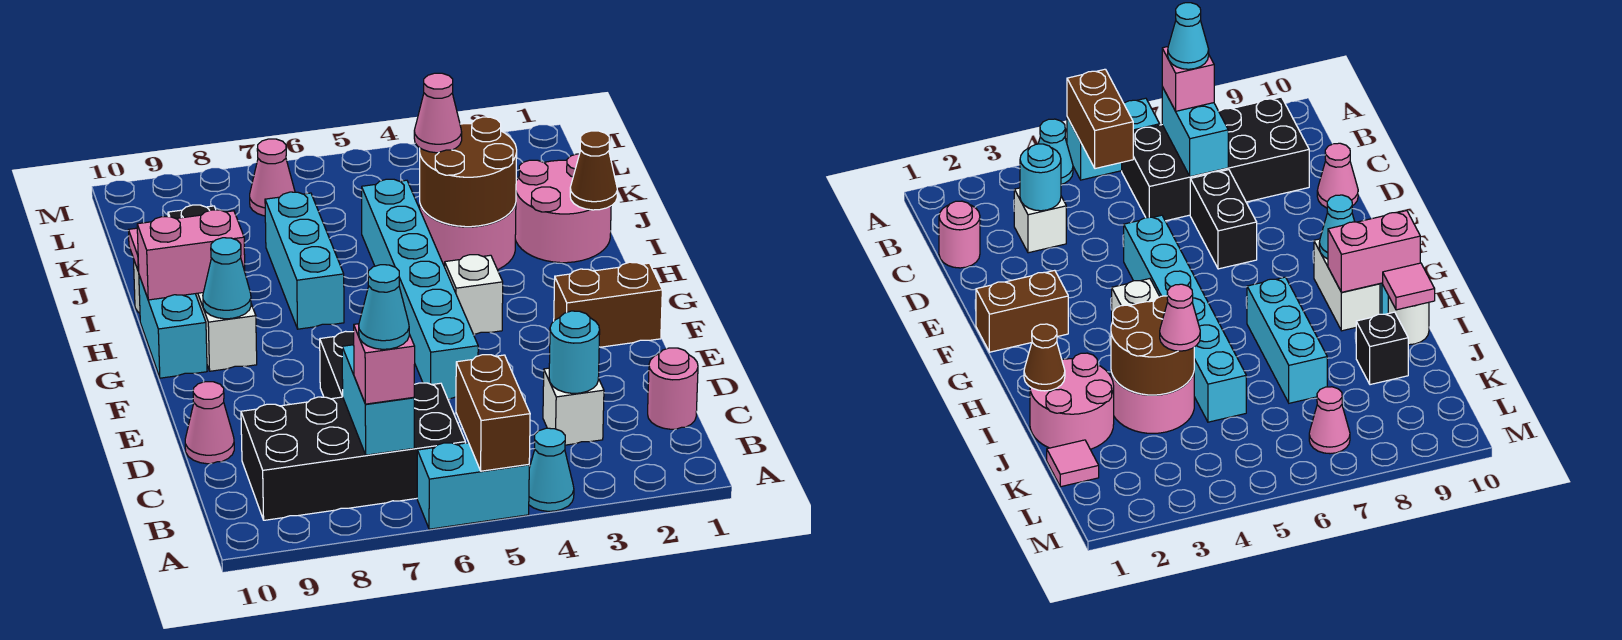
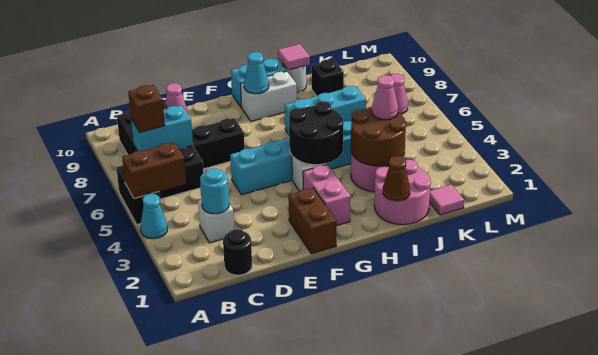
cyan brick A5:A6 level 1 -> black brick A5:A6 level 1
pink brick B7 level 3 -> brown brick B7 level 3
cyan cone B7 level 4 -> none
pink round brick C1 level 1 -> black round brick C1 level 1
none -> black round brick G4:H5 level 2
pink brick H9:H10 level 2 -> pink brick G2:G3 level 1

